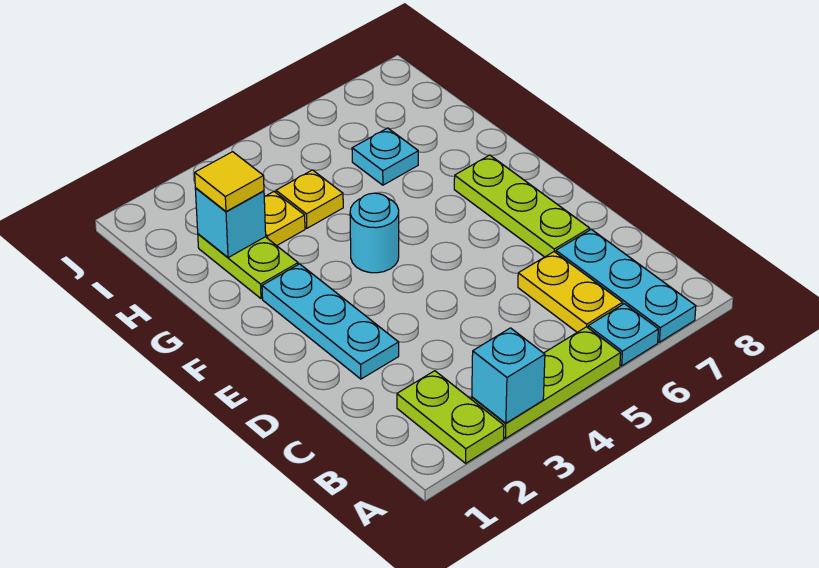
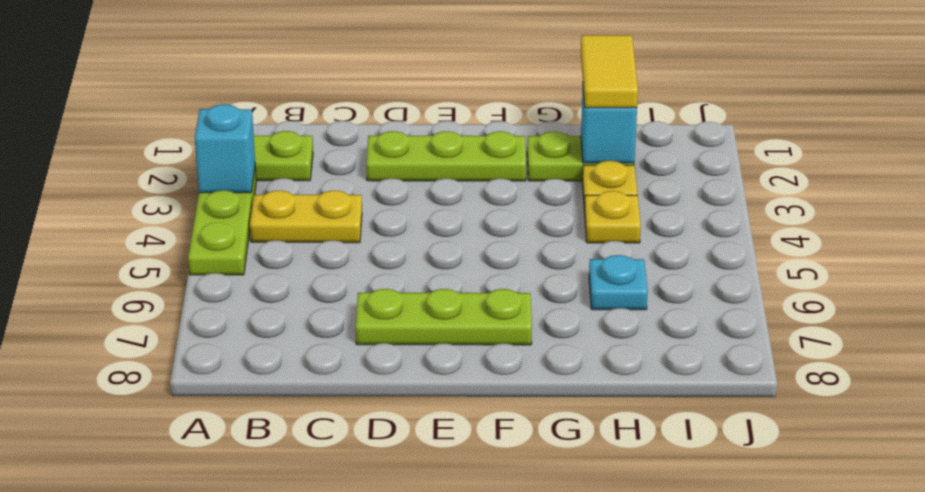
cyan plate A6 level 1 -> none
cyan plate A7:C7 level 1 -> none
yellow plate B6:C6 level 1 -> yellow plate B4:C4 level 1
cyan plate D2:F2 level 1 -> lime plate D2:F2 level 1
cyan round brick F4 level 1 -> none
yellow tile H2 level 3 -> yellow tile H1:H2 level 3

